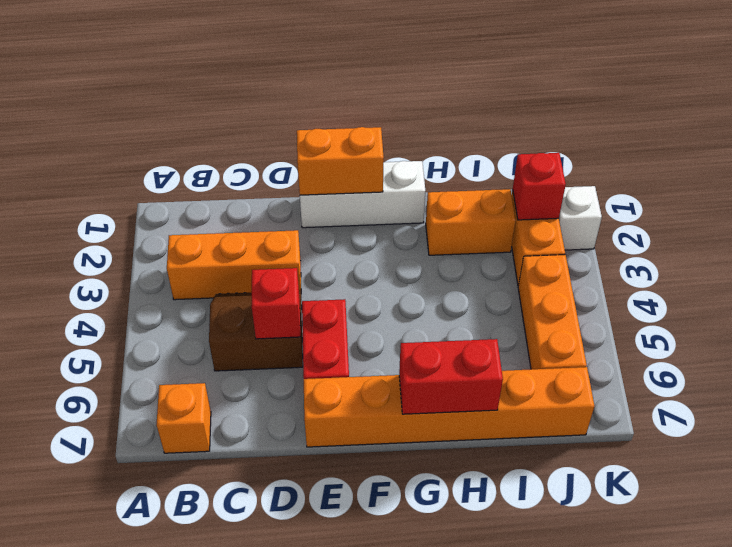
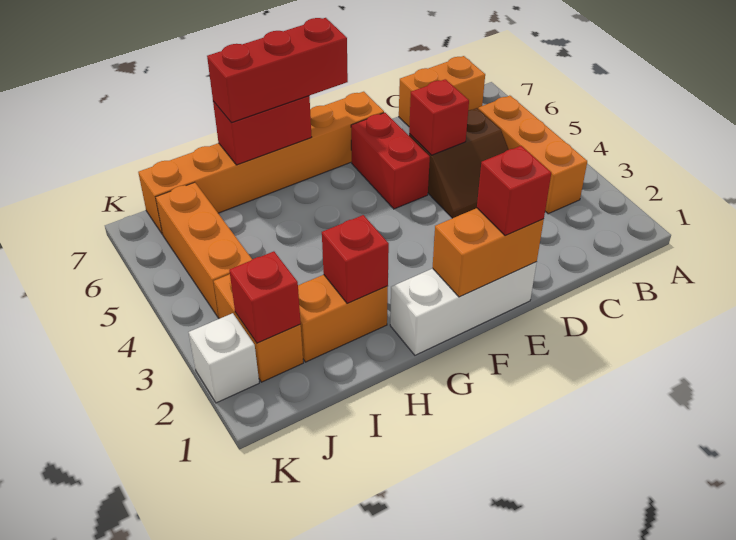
orange brick B3:D3 level 1 -> orange brick B3:B5 level 1
orange brick B7 level 1 -> orange brick B7:C7 level 1
none -> red brick E1 level 3
none -> red brick F7:H7 level 3
none -> red brick H2 level 2

